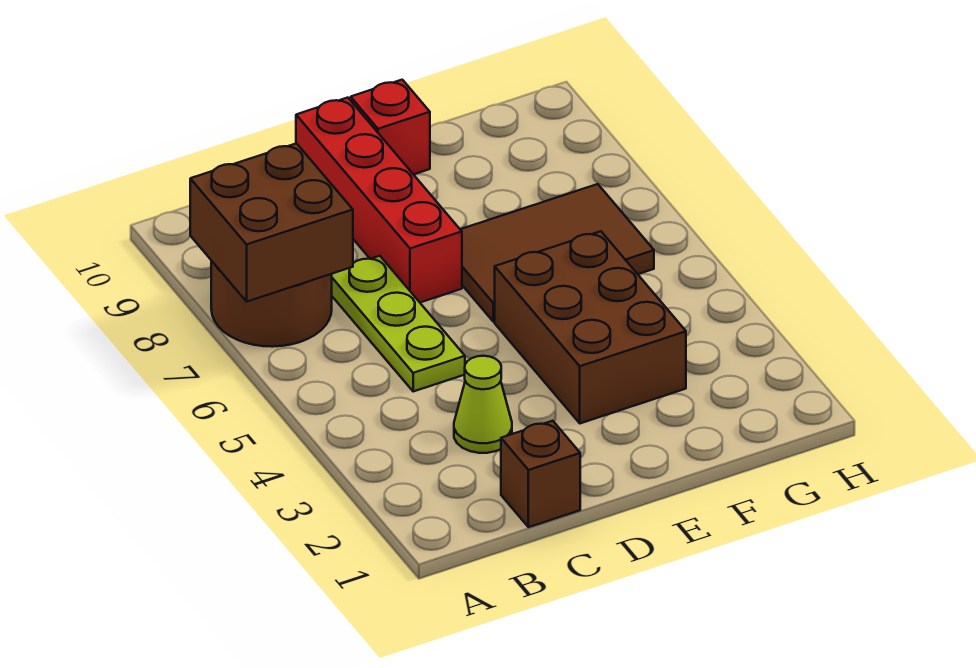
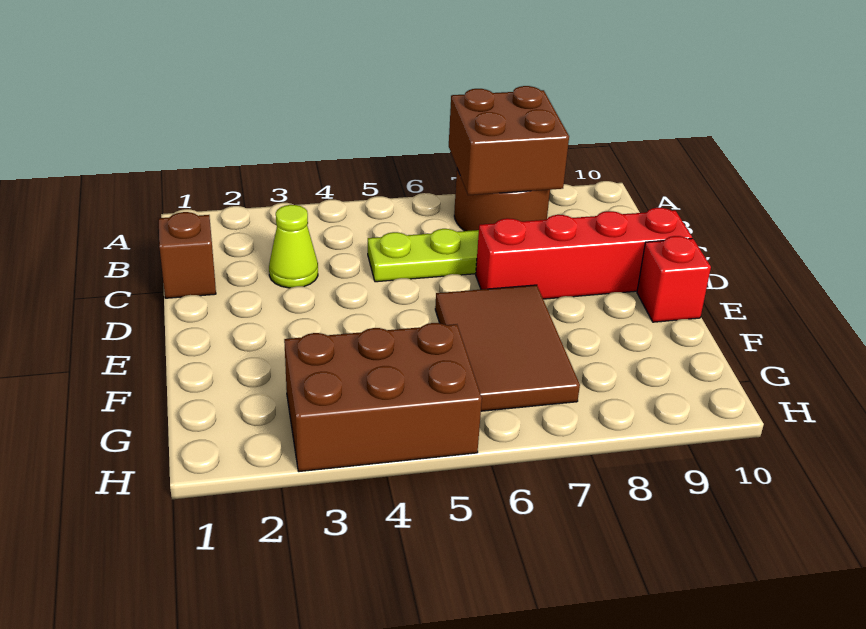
brown brick E3:F5 level 1 -> brown brick G3:H5 level 1

